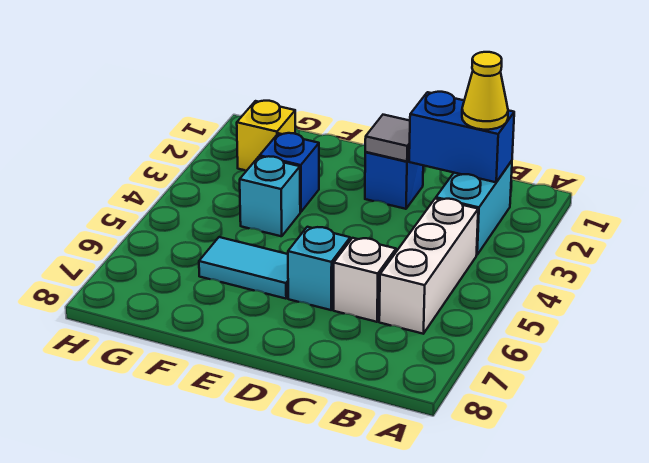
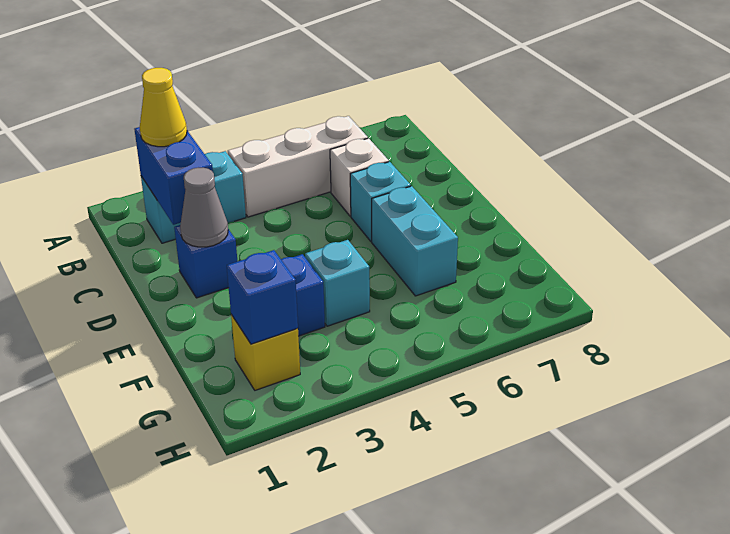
grey tile D2 level 2 -> grey cone D2 level 2
cyan tile E6:F6 level 1 -> cyan brick E6:F6 level 1
none -> blue brick G2 level 2

